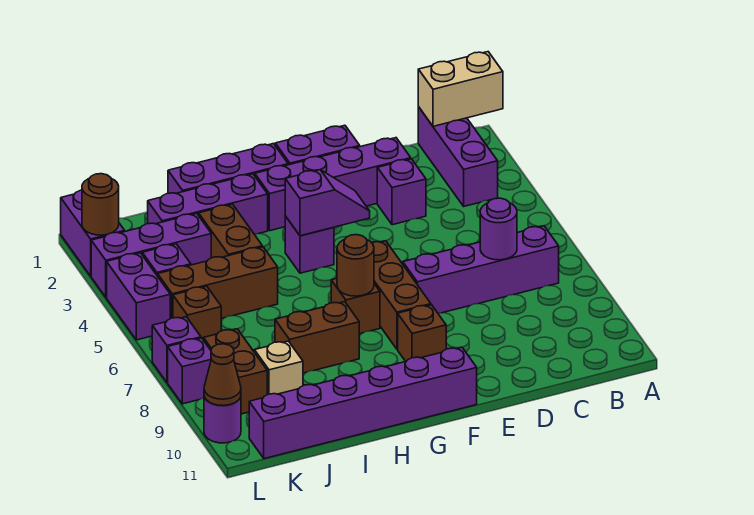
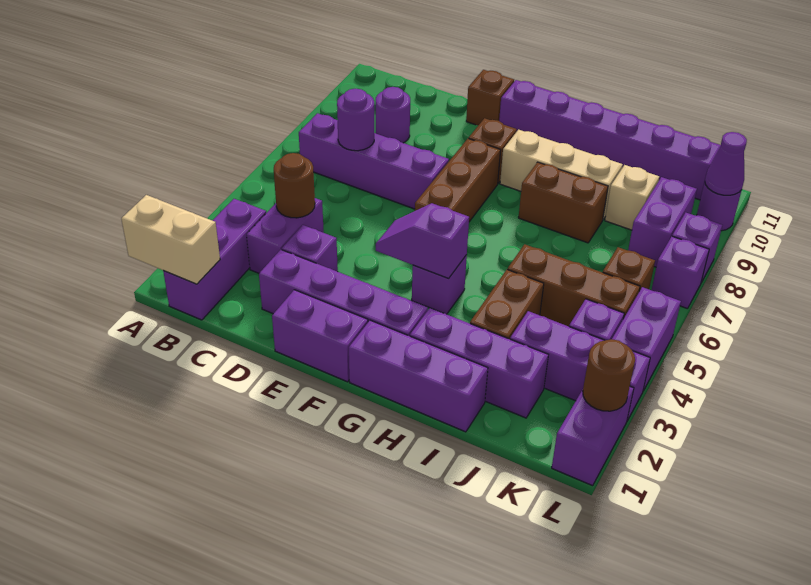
none -> purple brick C3:C4 level 1
none -> purple round brick C9 level 1
brown brick G7 level 1 -> brown brick E11 level 1
brown round brick G7 level 2 -> brown round brick C4 level 2
none -> tan brick G9:I9 level 1
brown brick K8:K9 level 1 -> purple brick K8:K9 level 1
brown cone L10 level 2 -> purple cone L10 level 2

